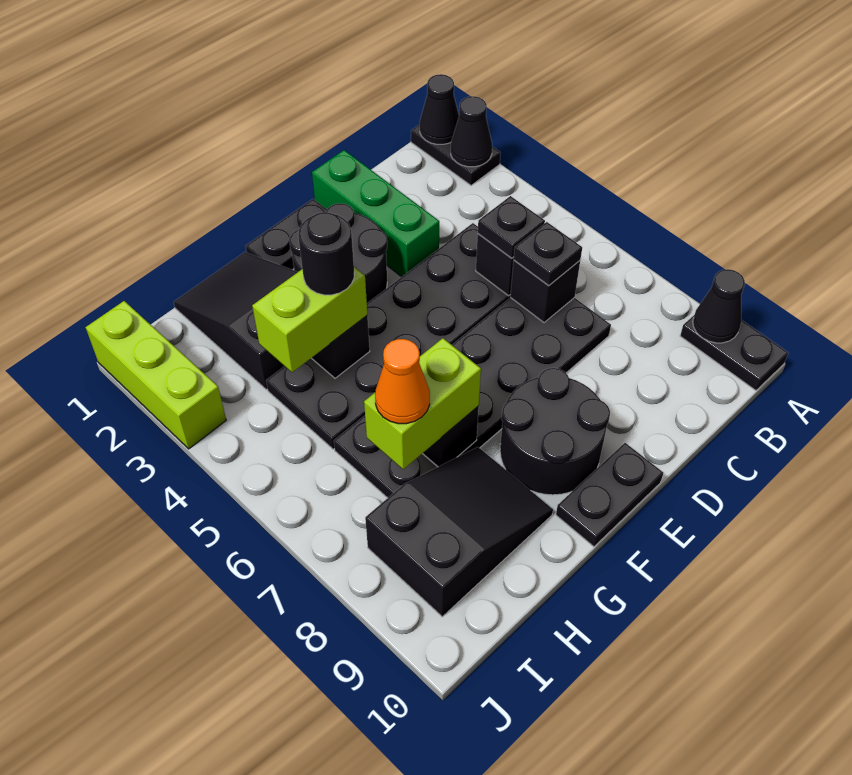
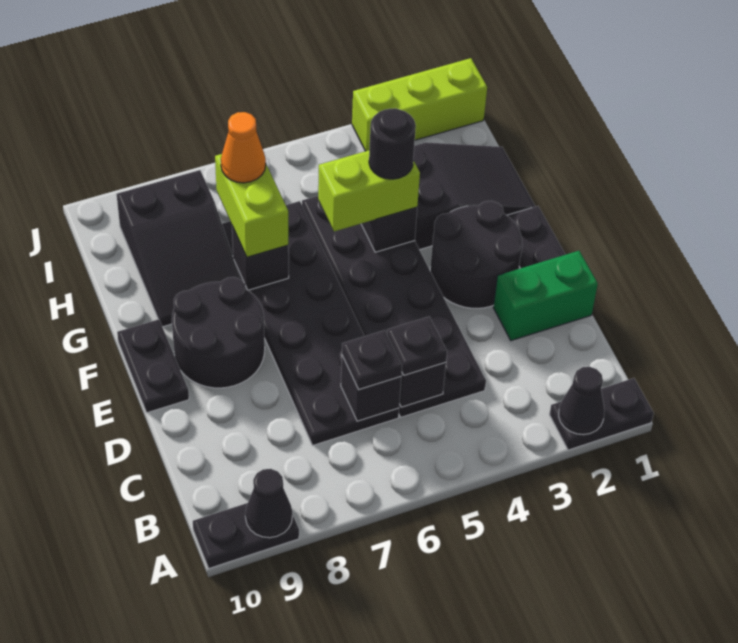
black cone A1 level 2 -> none
green brick D1:D3 level 1 -> green brick D1:D2 level 1
lime brick G4:H4 level 3 -> lime brick G4:G5 level 3

